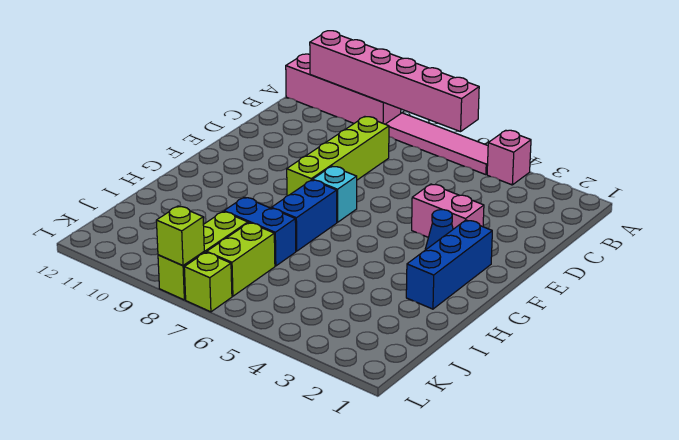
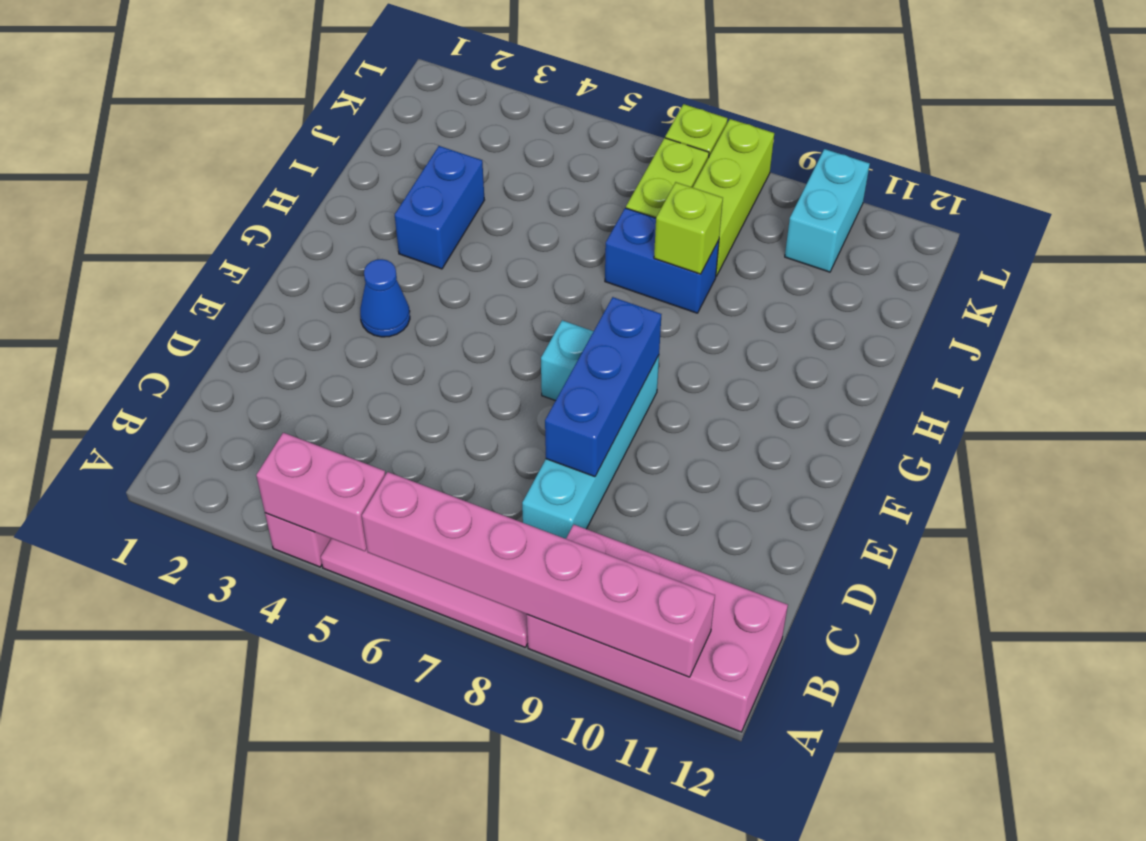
pink brick A9:A12 level 1 -> pink brick A9:B12 level 1
lime brick C8:F8 level 1 -> cyan brick C8:F8 level 1
pink brick E3:E4 level 1 -> pink brick A4:A5 level 2
blue brick F2:H2 level 1 -> blue brick D8:F8 level 2
blue brick G7:H7 level 1 -> blue brick H3:I3 level 1
none -> cyan brick K10:L10 level 1
lime brick L8 level 2 -> lime brick I8 level 2

